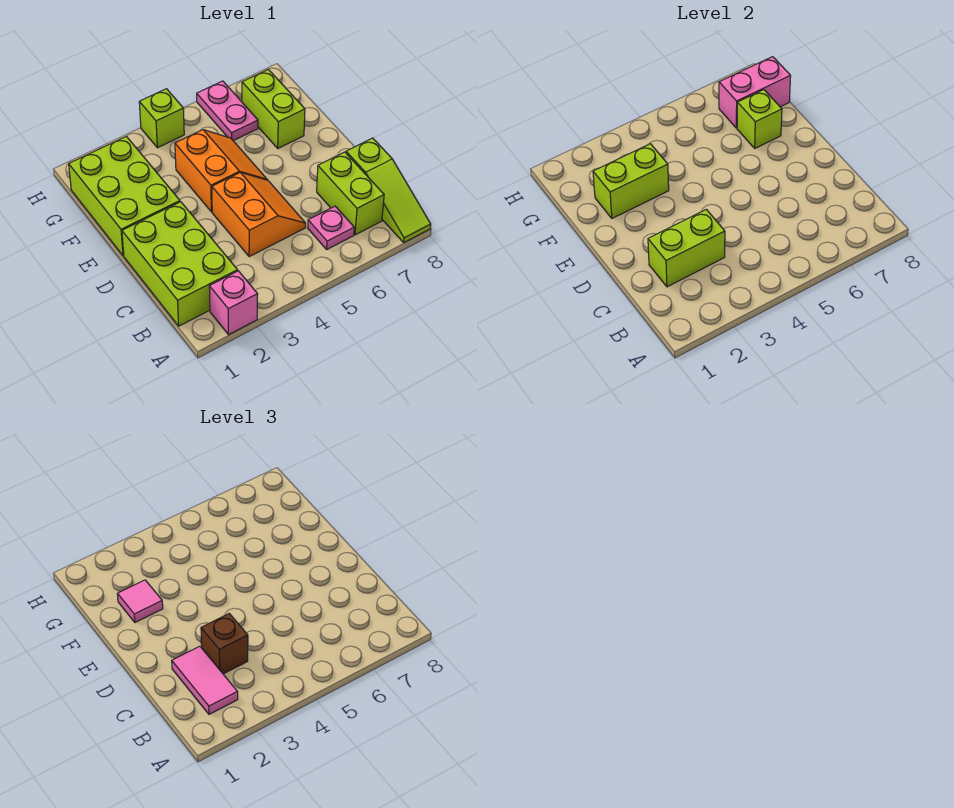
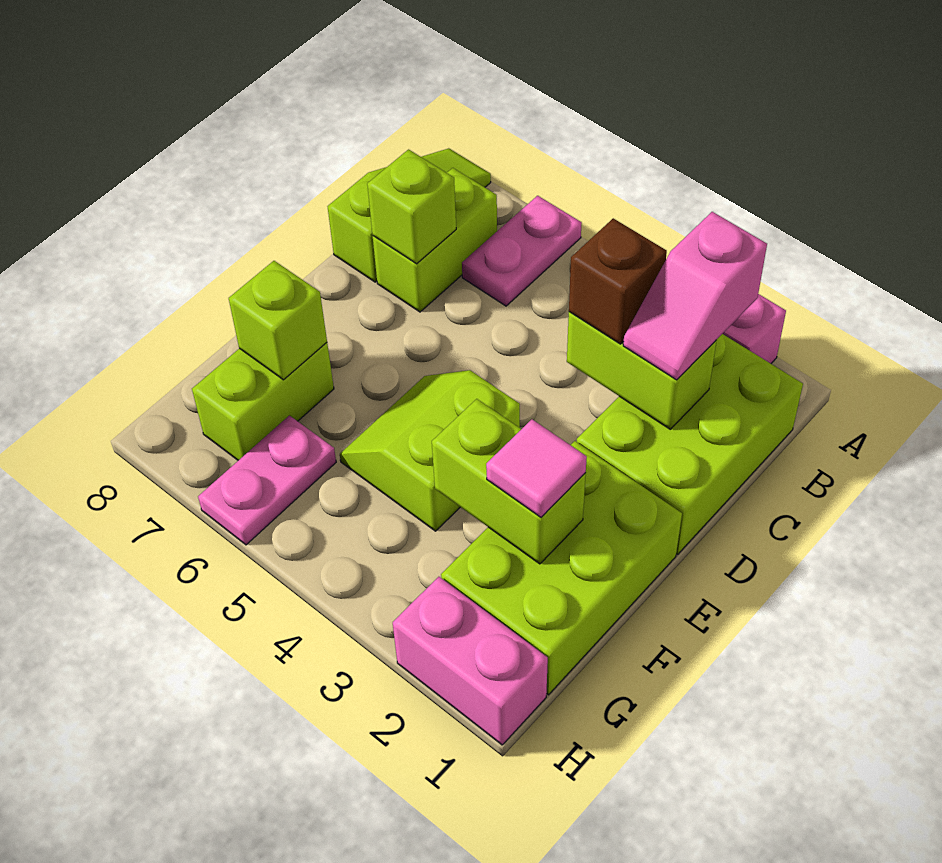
pink tile B2:C2 level 3 -> pink slope B2:C2 level 3 top B
pink plate B6 level 1 -> pink plate A6:B6 level 1
orange slope C4:D5 level 1 top 4 -> none
orange slope E4:F5 level 1 top 4 -> lime slope E4:F5 level 1 top 4
pink brick G7:G8 level 2 -> pink brick H1:H2 level 1
lime brick H4 level 1 -> lime brick C7 level 2

